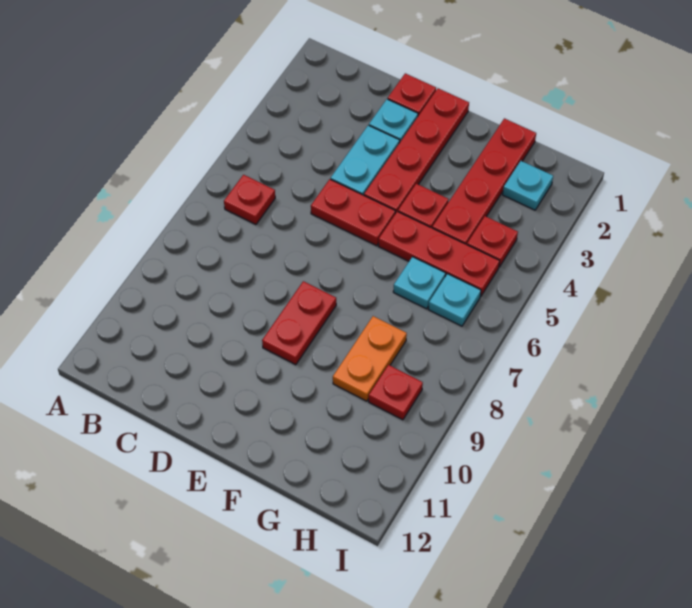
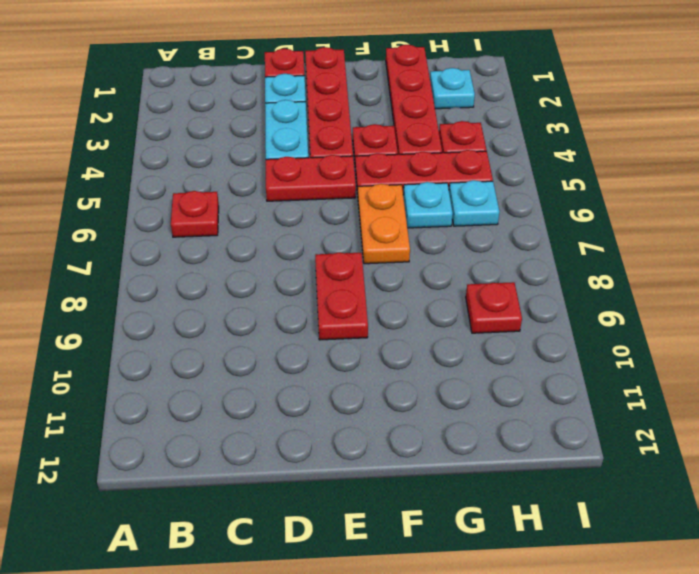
orange plate G8:G9 level 1 -> orange plate F6:F7 level 1

